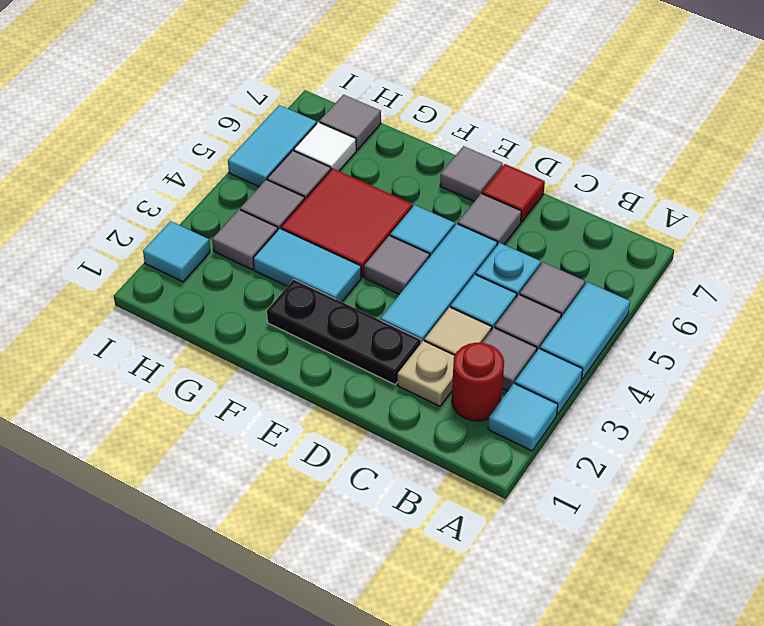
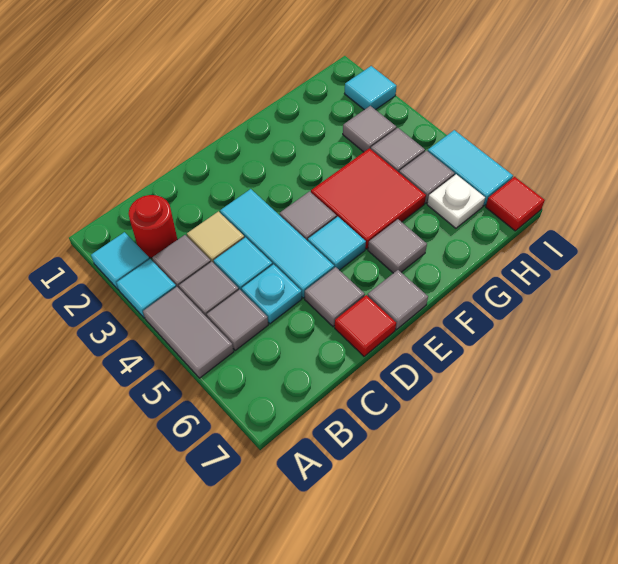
cyan tile A4:A5 level 1 -> grey tile A4:A5 level 1
tan plate C2 level 1 -> none
black plate D2:F2 level 1 -> none
cyan tile F3:G3 level 1 -> none
white tile H6 level 1 -> white plate H6 level 1
grey tile H7 level 1 -> grey tile F6 level 1
none -> red tile I7 level 1

